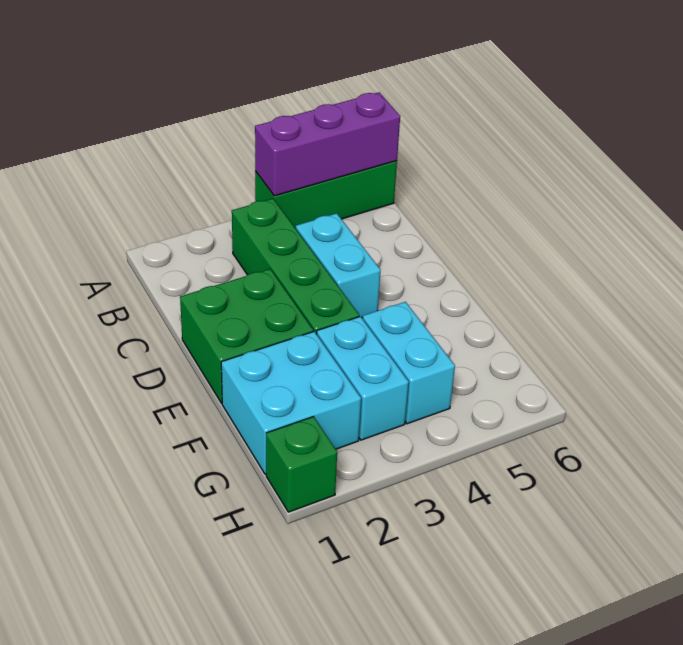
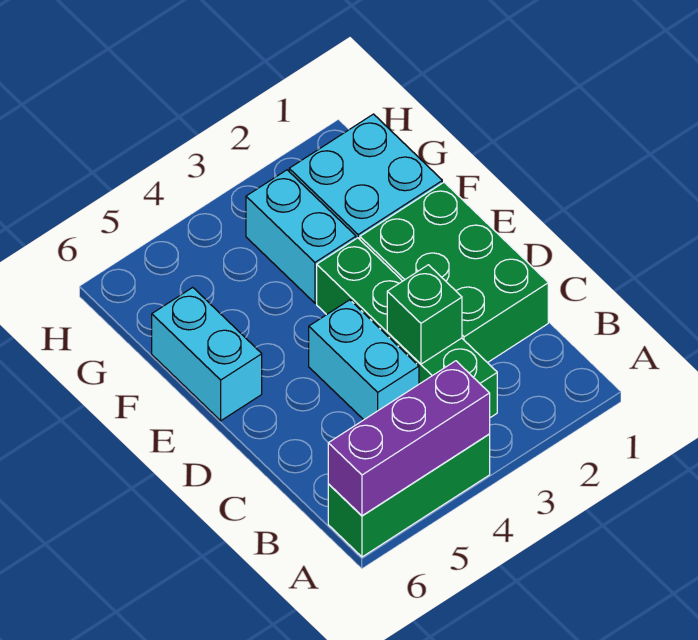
green brick D1:E2 level 1 -> green brick C1:E2 level 1
cyan brick F4:G4 level 1 -> cyan brick E6:F6 level 1
green brick H1 level 1 -> green brick C3 level 2

